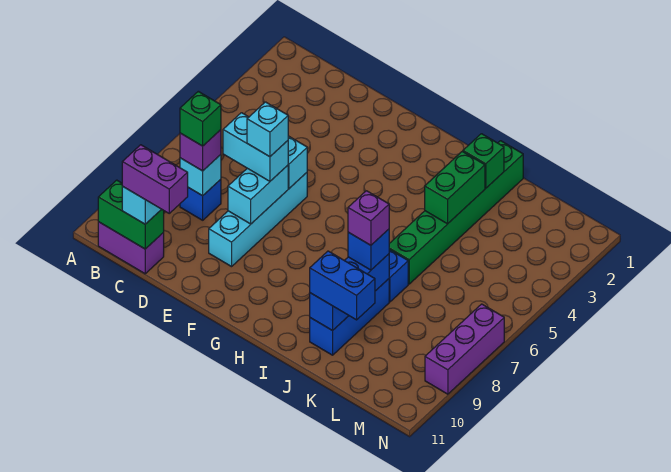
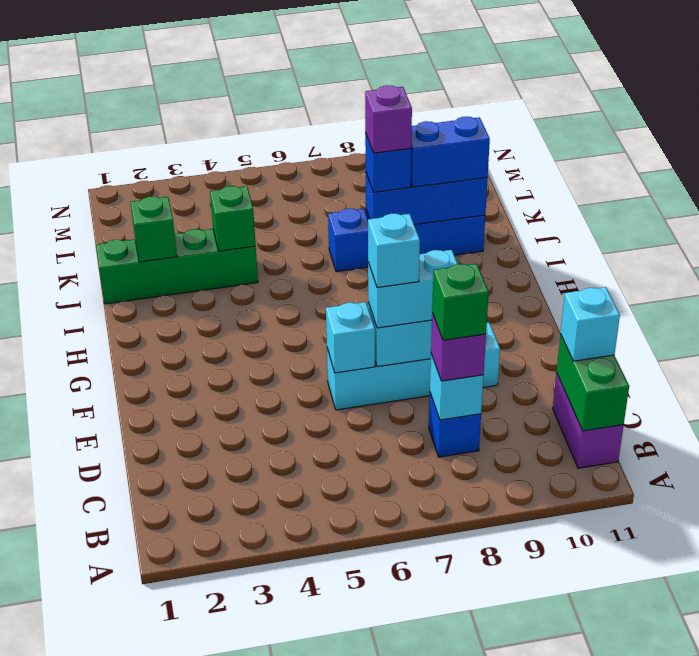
purple brick C11:D11 level 4 -> none
cyan brick D7:E7 level 3 -> cyan brick E7:E8 level 3
green brick J1:J6 level 1 -> green brick J1:J4 level 1
green brick J3:J4 level 2 -> green brick J4 level 2
blue brick J10:K10 level 3 -> blue brick J9:J10 level 3
purple brick N7:N9 level 1 -> none

